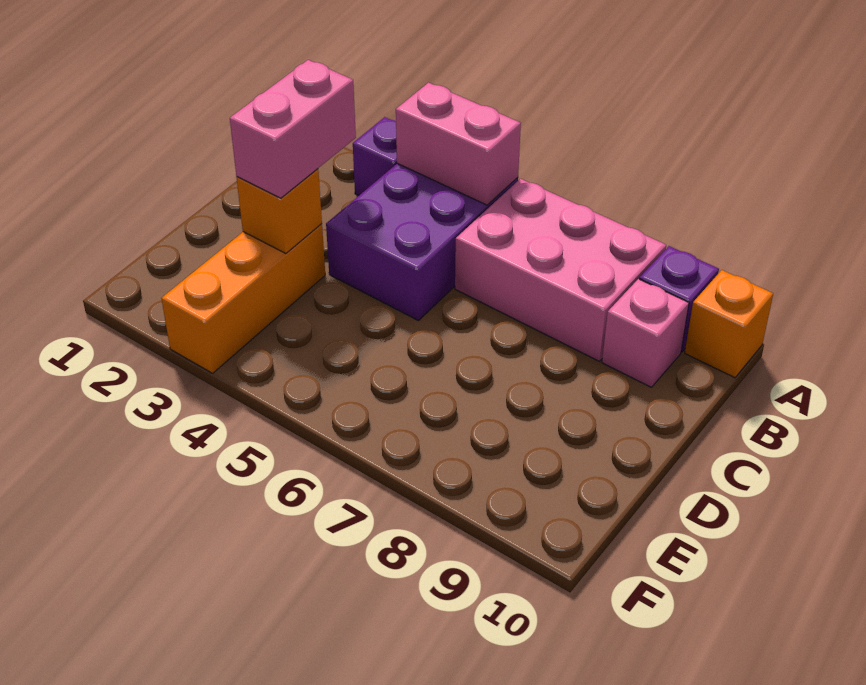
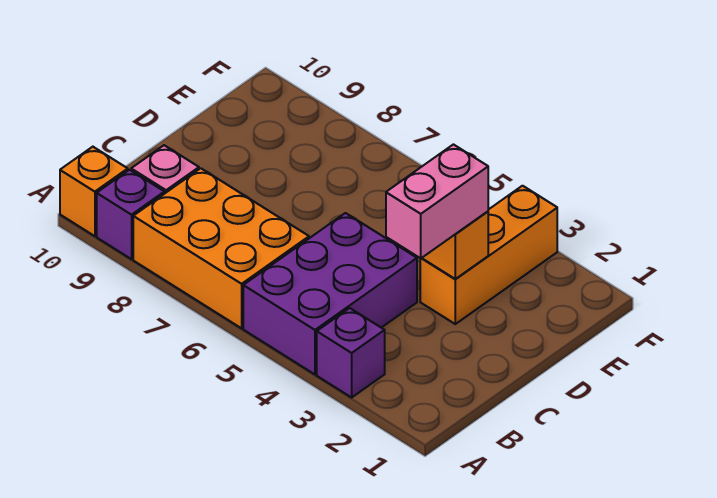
pink brick A4:A5 level 2 -> none
pink brick A6:B8 level 1 -> orange brick A6:B8 level 1

